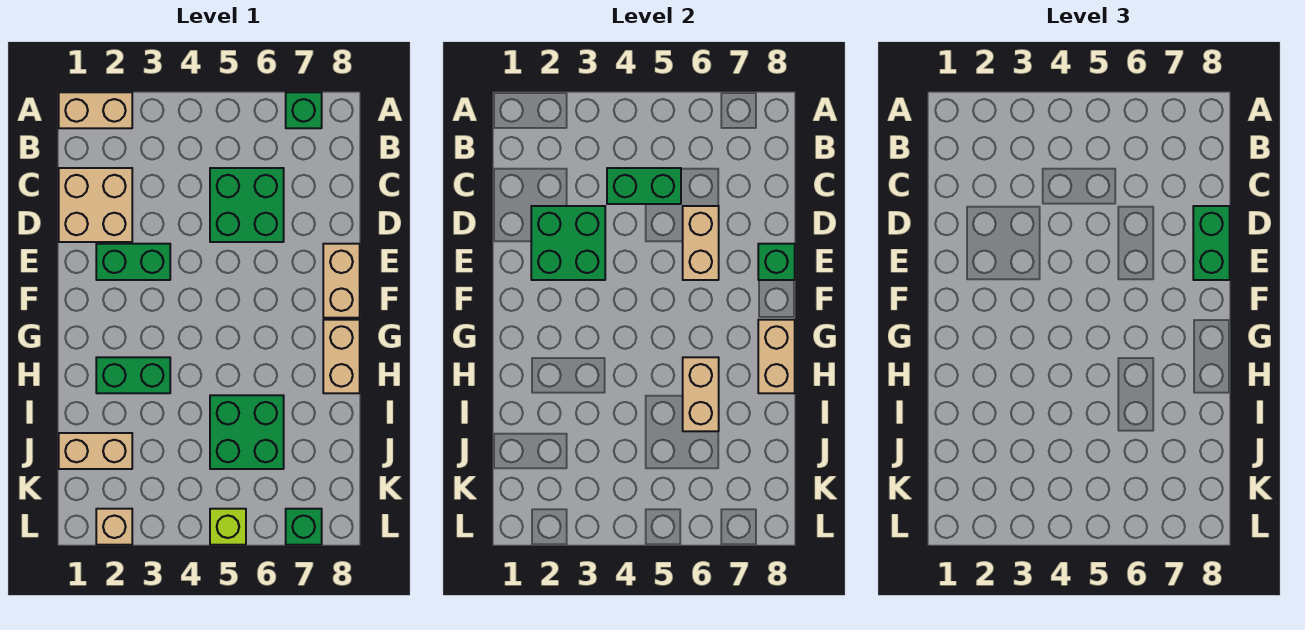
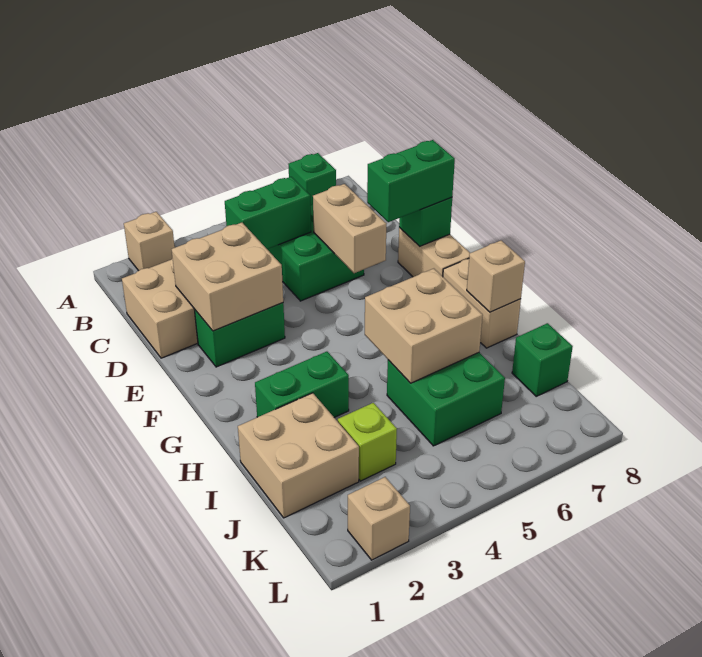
tan brick A1:A2 level 1 -> tan brick A2 level 1
green brick D2:E3 level 2 -> tan brick D2:E3 level 2
green brick D8:E8 level 3 -> green brick E7:E8 level 3
tan brick G8:H8 level 2 -> tan brick H8 level 2
tan brick H6:I6 level 2 -> tan brick H5:I6 level 2
tan brick J1:J2 level 1 -> tan brick I1:J2 level 1
lime brick L5 level 1 -> lime brick J3 level 1
green brick L7 level 1 -> green brick J8 level 1

